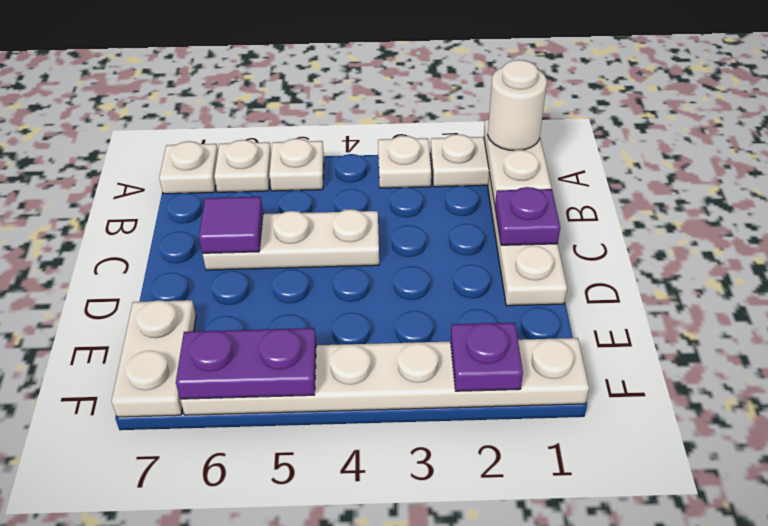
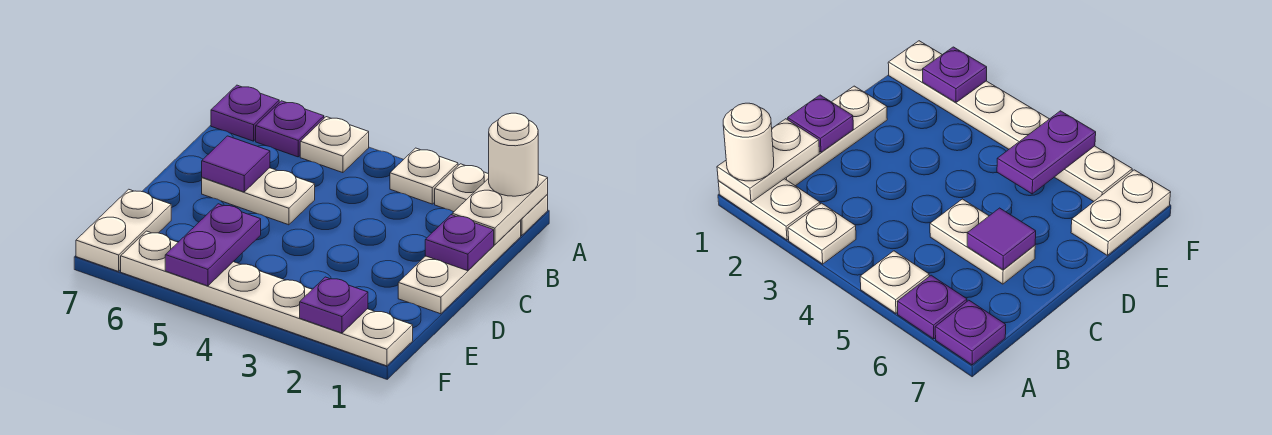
white plate A6 level 1 -> purple plate A6 level 1
white plate A7 level 1 -> purple plate A7 level 1
white plate C4:C6 level 1 -> white plate C5:C6 level 1
purple plate F5:F6 level 2 -> purple plate E5:F5 level 2

